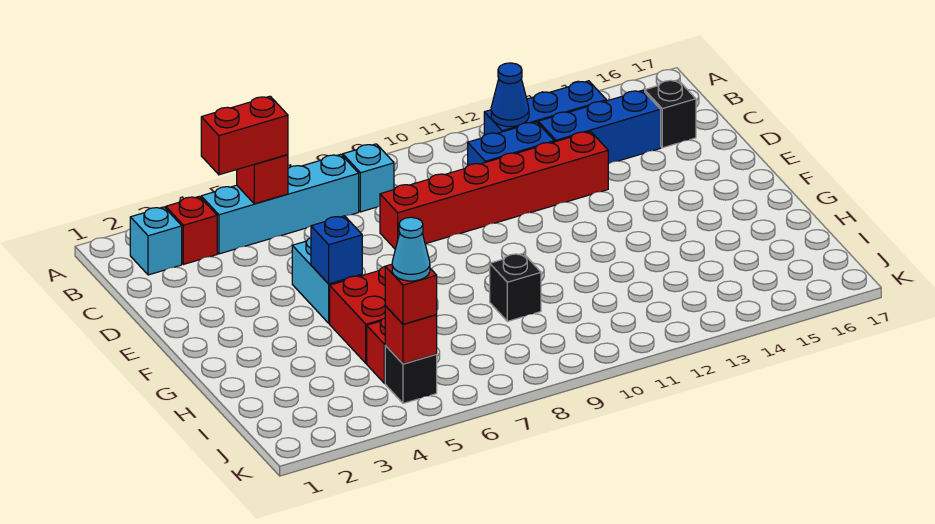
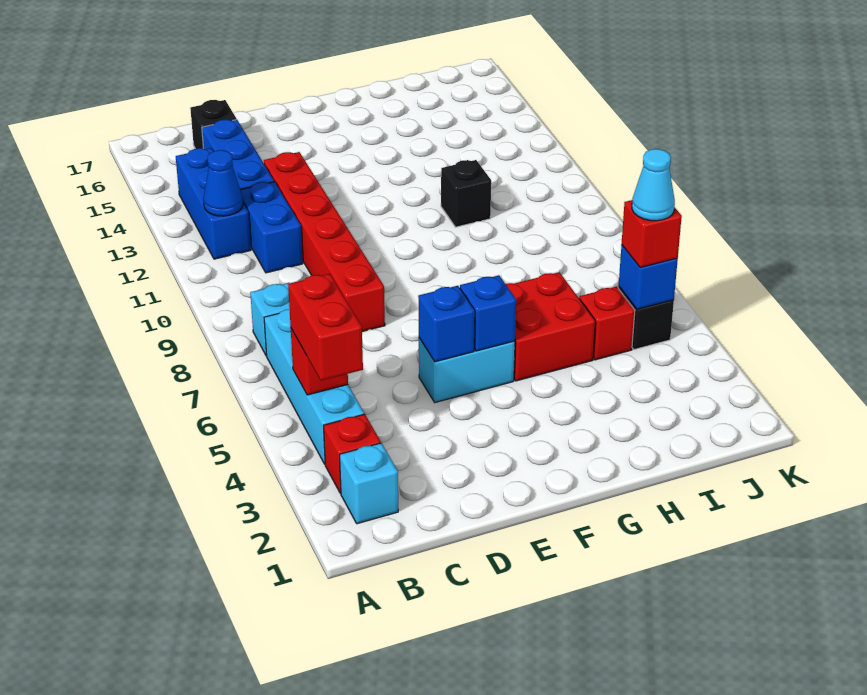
none -> blue brick E5 level 2
black brick H9 level 1 -> black brick H11 level 1
red brick J5 level 2 -> blue brick J5 level 2

